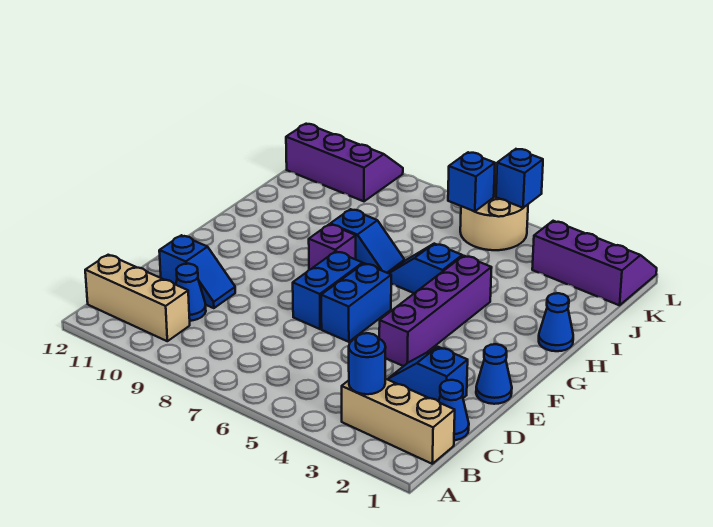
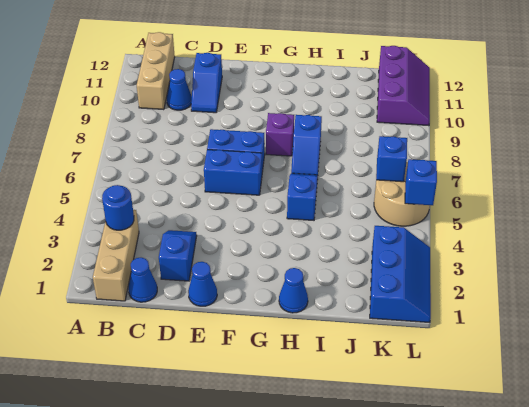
purple brick E4:H4 level 1 -> none
purple slope K1:L3 level 1 top K -> blue slope K1:L3 level 1 top K

